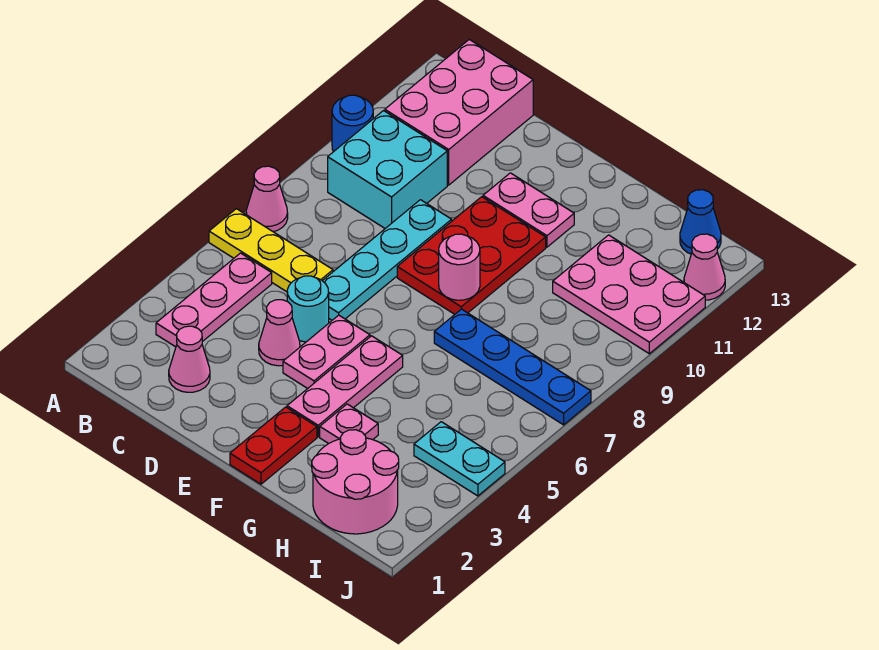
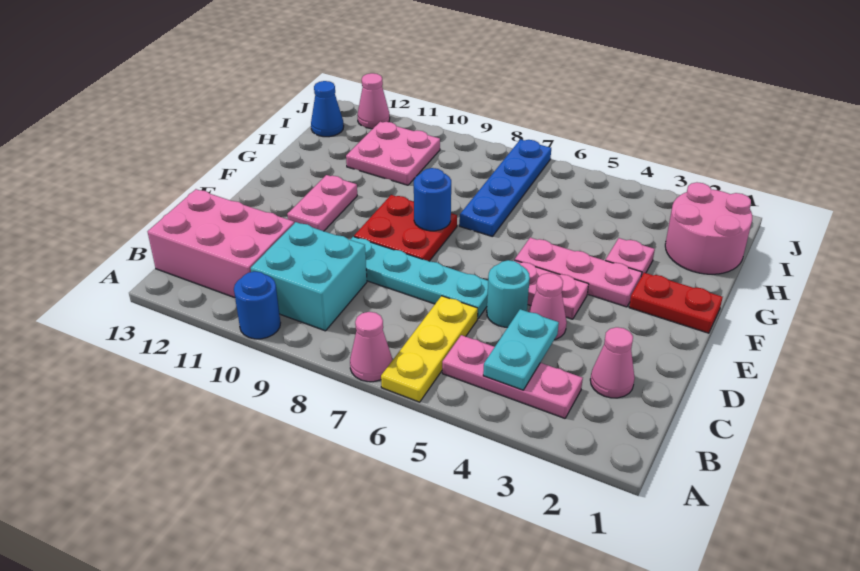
red plate E8:F10 level 1 -> red plate E8:F9 level 1
pink round brick F8 level 2 -> blue round brick F8 level 2
pink plate H10:J11 level 1 -> pink plate H10:I11 level 1
cyan plate I4:J4 level 1 -> cyan plate B4:C4 level 2

